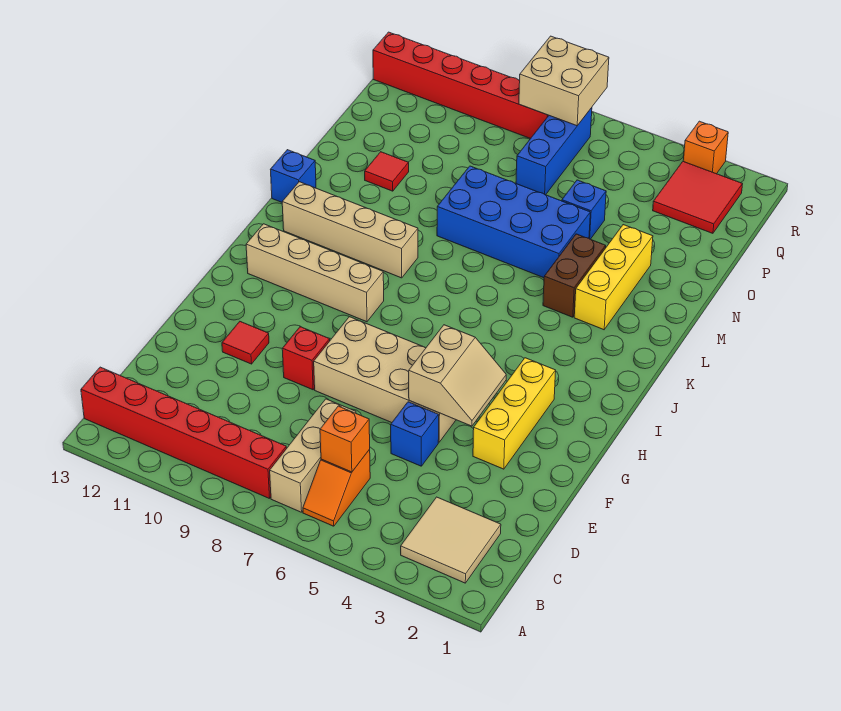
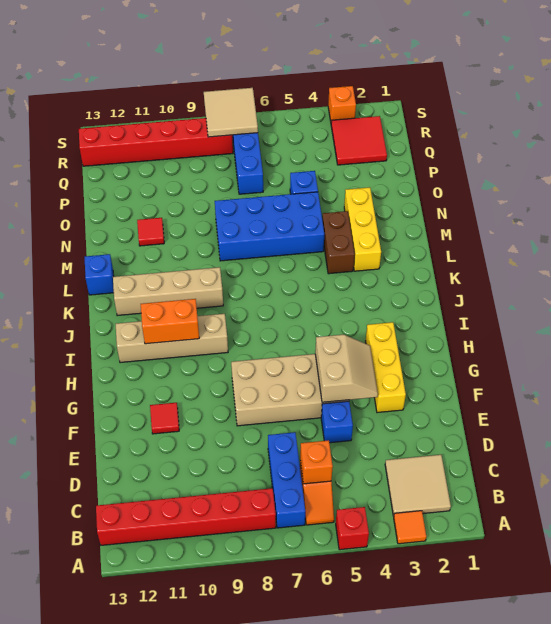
none -> orange tile A3 level 1
tan brick B7:D7 level 1 -> blue brick B7:D7 level 1
red brick F9 level 1 -> red brick A5 level 1
none -> orange brick I10:I11 level 2
tan brick R7:S8 level 2 -> tan tile R7:S8 level 2

